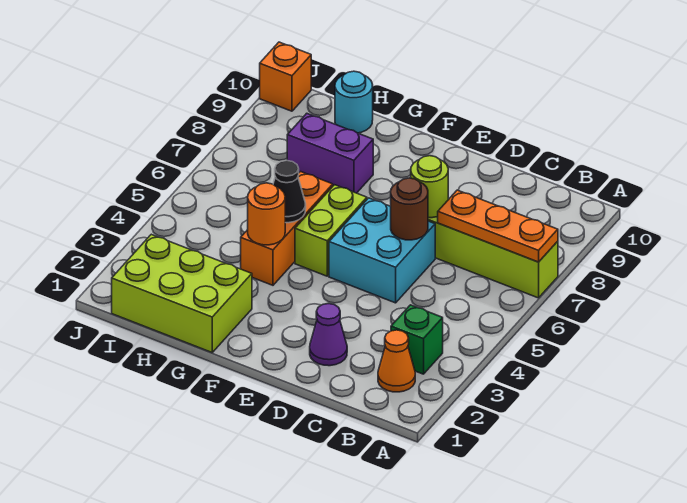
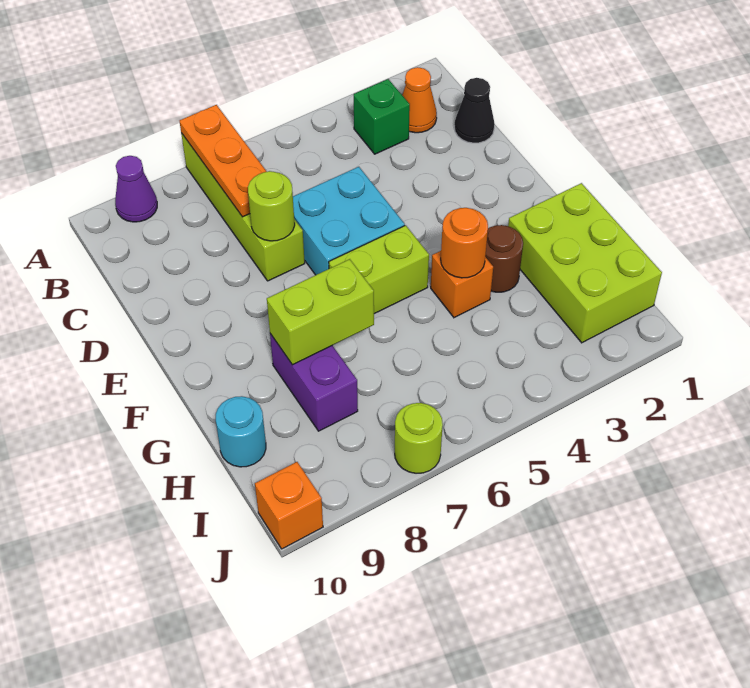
purple cone D2 level 1 -> purple cone A9 level 1
brown round brick D6 level 2 -> brown round brick G3 level 1
orange brick G4:G6 level 1 -> orange brick G4 level 1
black cone G5 level 2 -> black cone C1 level 1
none -> lime brick G7:G8 level 2
none -> lime round brick J7 level 1

